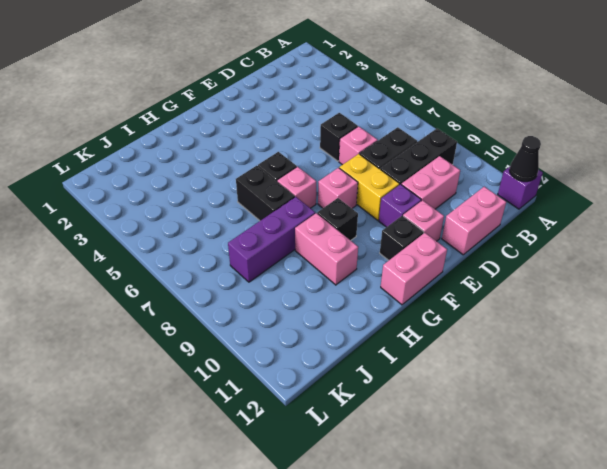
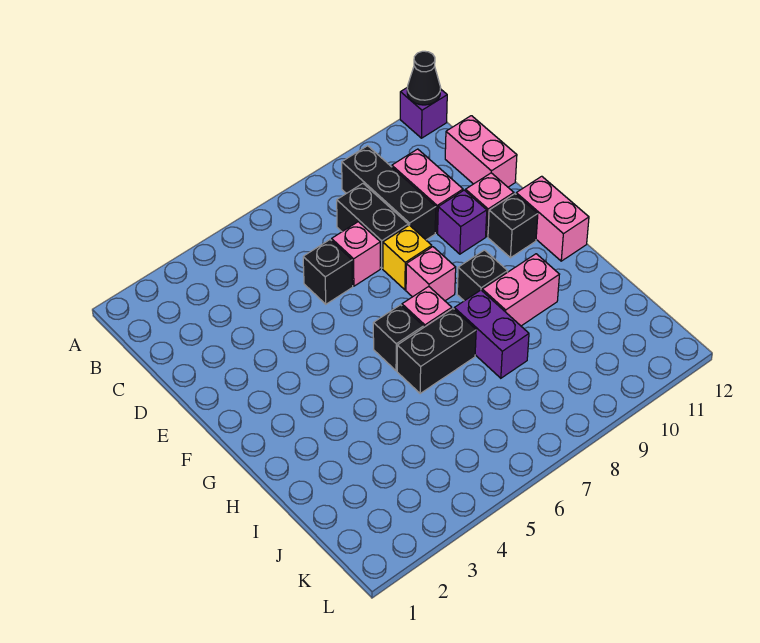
yellow brick E8:E9 level 1 -> yellow brick E8 level 1
purple brick H8:J8 level 1 -> purple brick H8:I8 level 1

